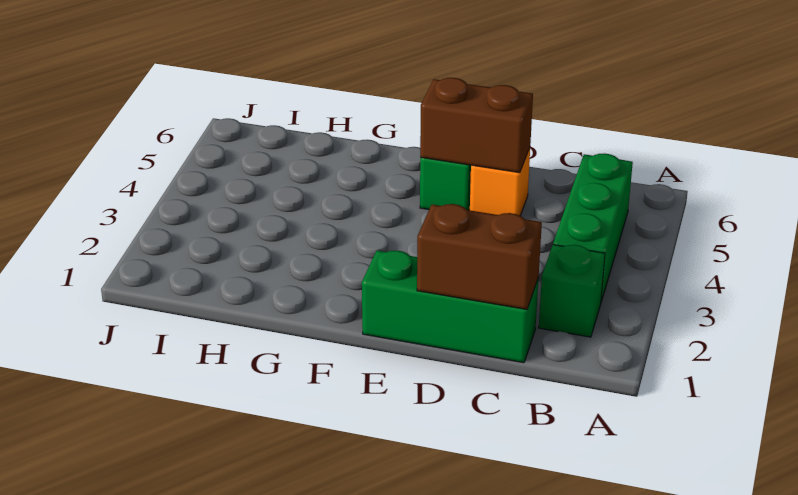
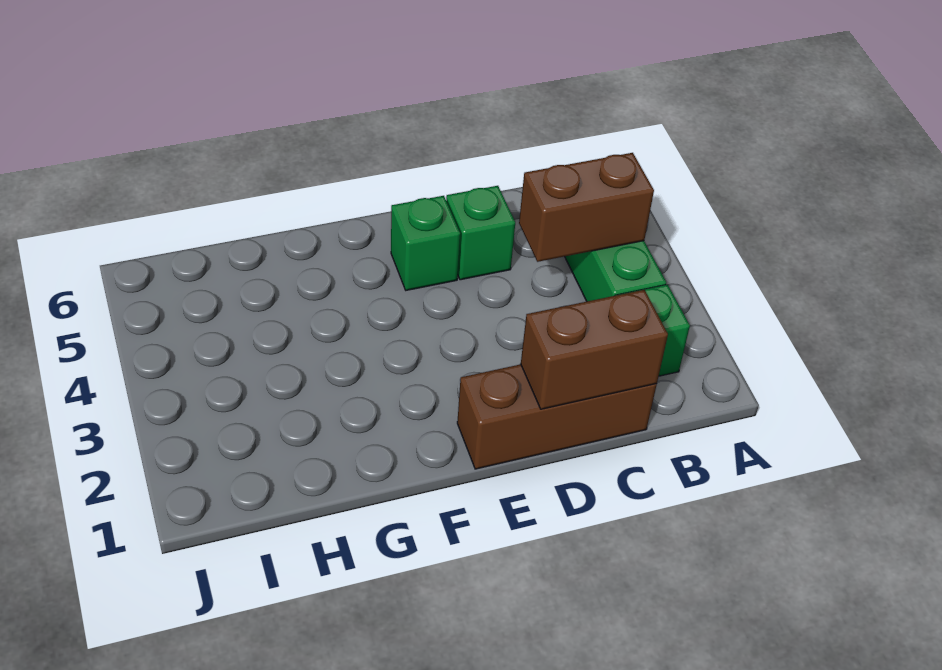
green brick C1:E1 level 1 -> brown brick C1:E1 level 1
orange brick D5 level 1 -> green brick D5 level 1
brown brick D5:E5 level 2 -> brown brick B4:C4 level 2

